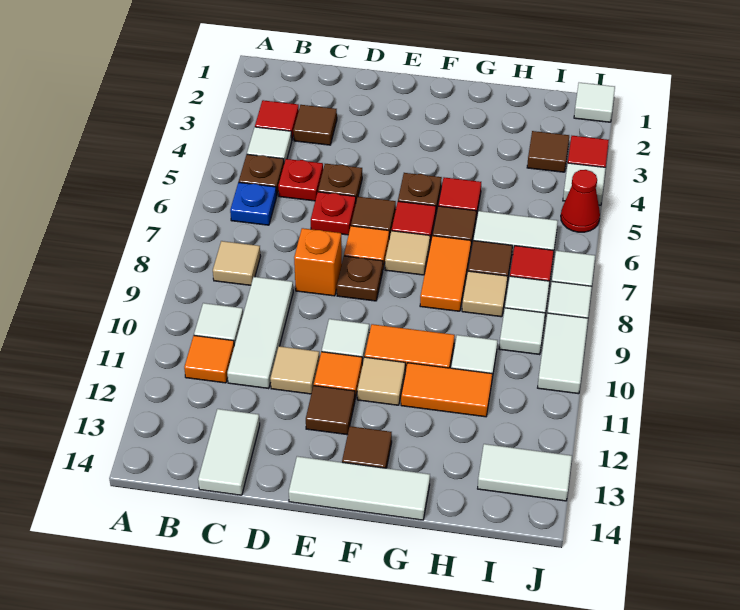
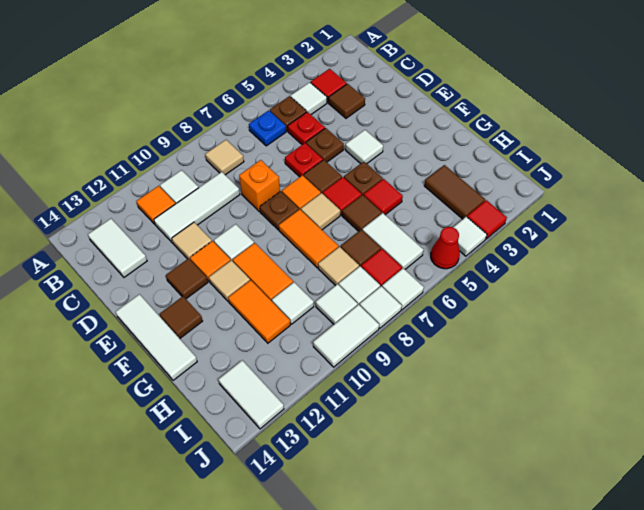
white tile C13:C14 level 1 -> white tile B13:C13 level 1
orange tile G7:G8 level 1 -> orange tile F8:G8 level 1
brown tile I3 level 1 -> brown tile H3:I3 level 1
white tile J1 level 1 -> white tile E4 level 1

